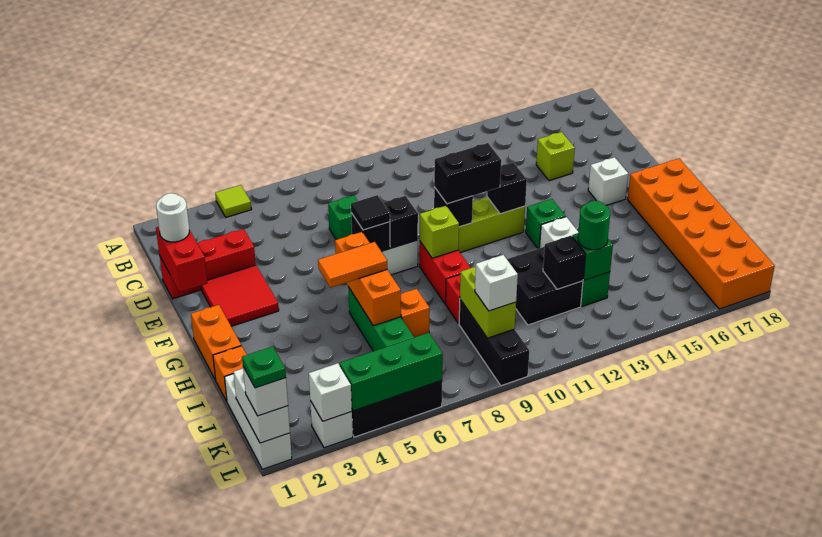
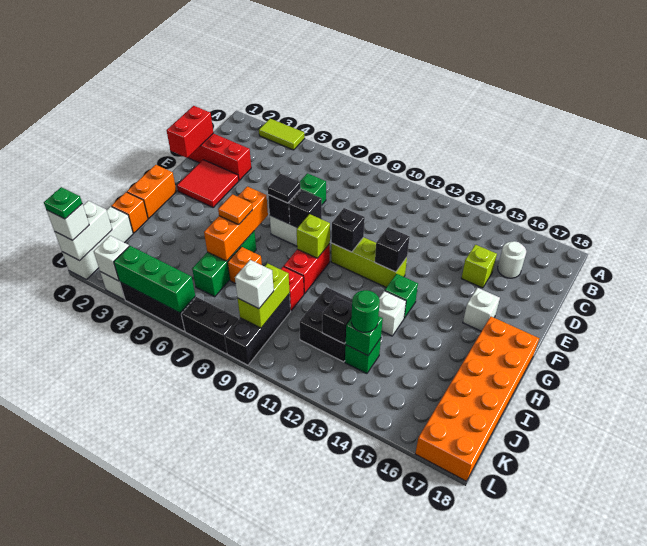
lime tile A4 level 1 -> lime tile A3:A4 level 1
white round brick D1 level 3 -> white round brick C16 level 1
black brick F10:F11 level 3 -> black brick L7:L8 level 1
orange tile H5:H6 level 3 -> orange tile H6 level 3

